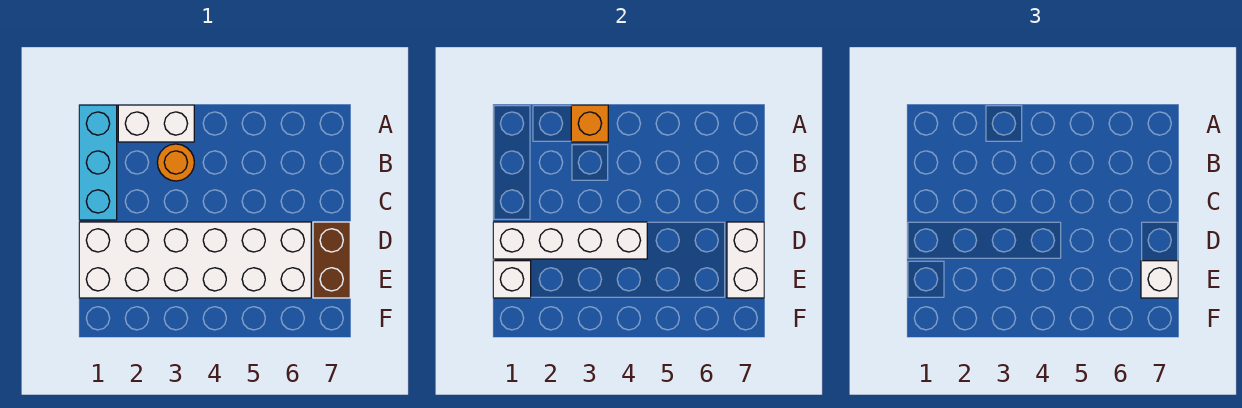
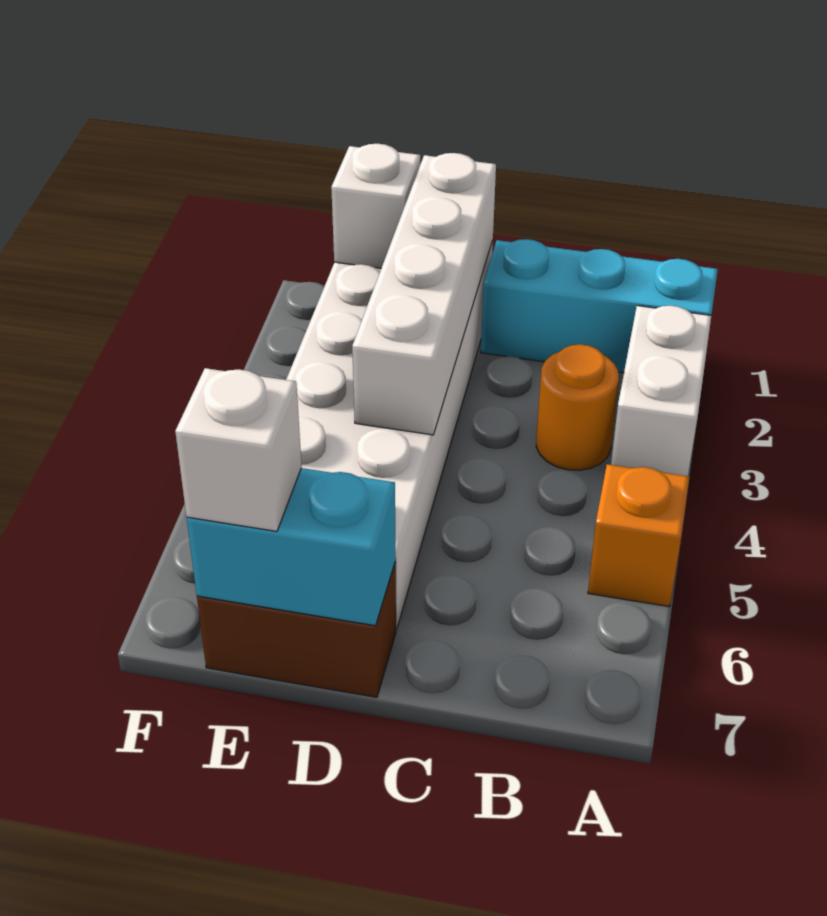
orange brick A3 level 2 -> orange brick A5 level 1
white brick D7:E7 level 2 -> cyan brick D7:E7 level 2

